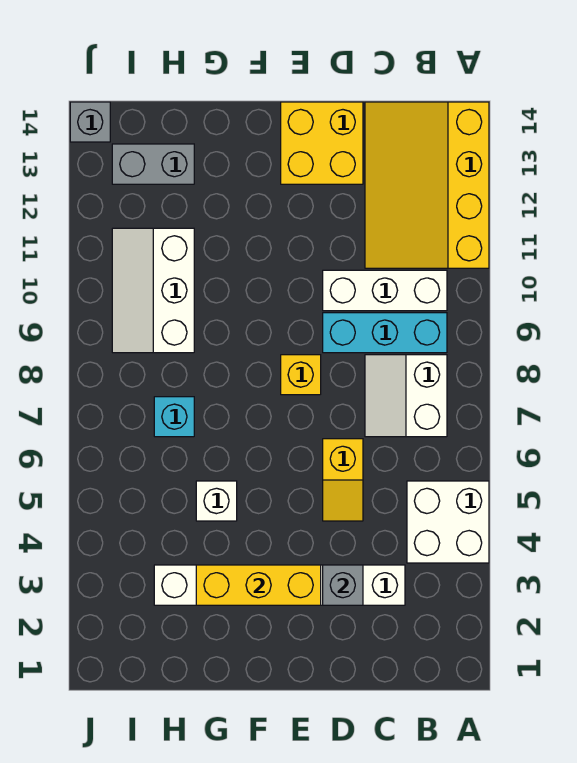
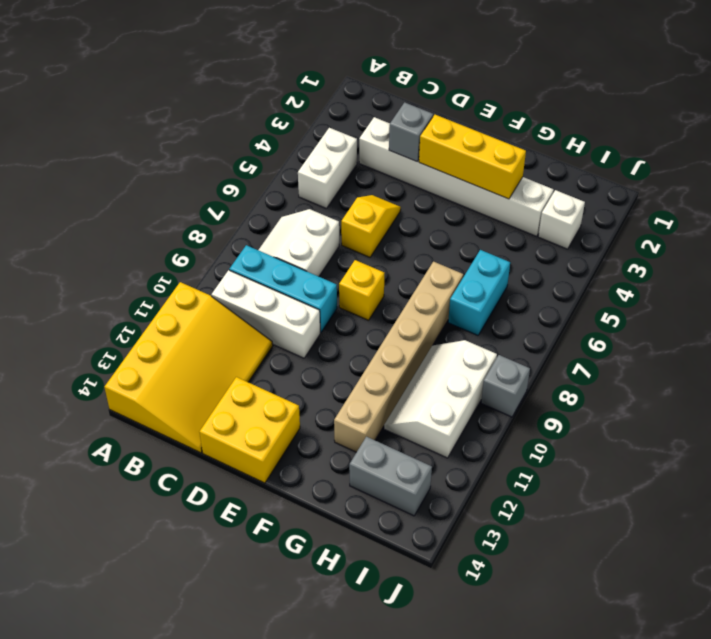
white brick A4:B5 level 1 -> white brick B4:B5 level 1
white slope B7:C8 level 1 top B -> white slope B7:C8 level 1 top C
white brick G5 level 1 -> white brick I3 level 1
none -> tan brick G7:G12 level 1
cyan brick H7 level 1 -> cyan brick H6:H7 level 1
white slope H9:I11 level 1 top H -> white slope H9:I11 level 1 top I
grey brick J14 level 1 -> grey brick J9 level 1

